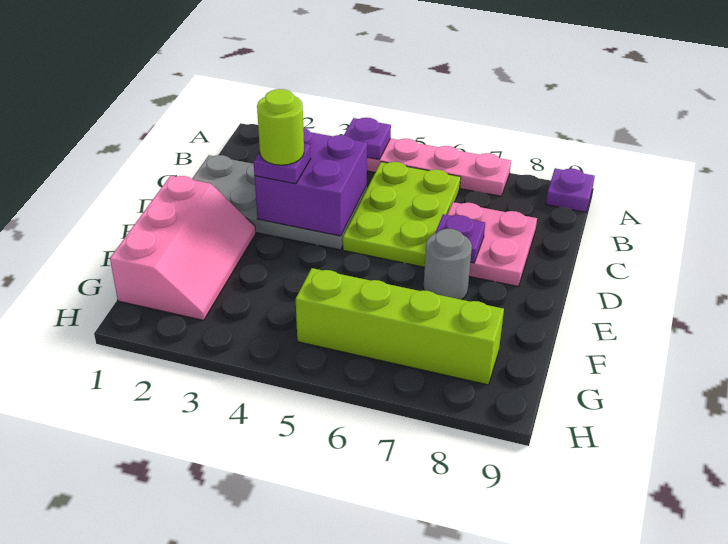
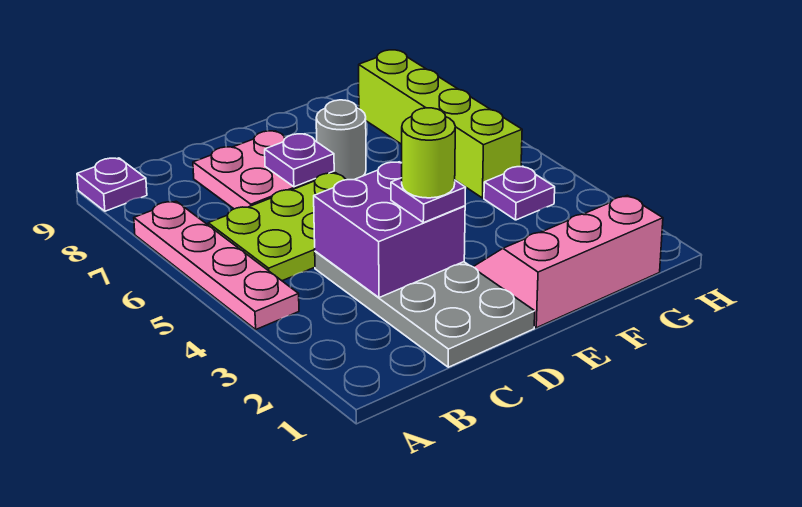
purple plate A4 level 2 -> purple plate G4 level 1

